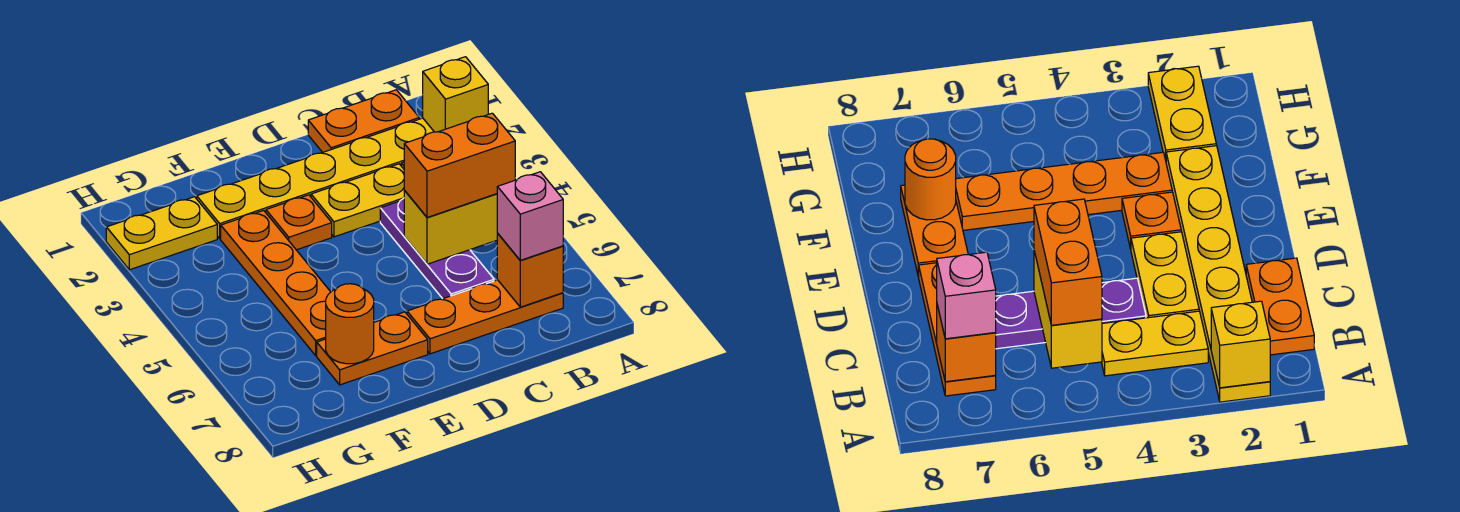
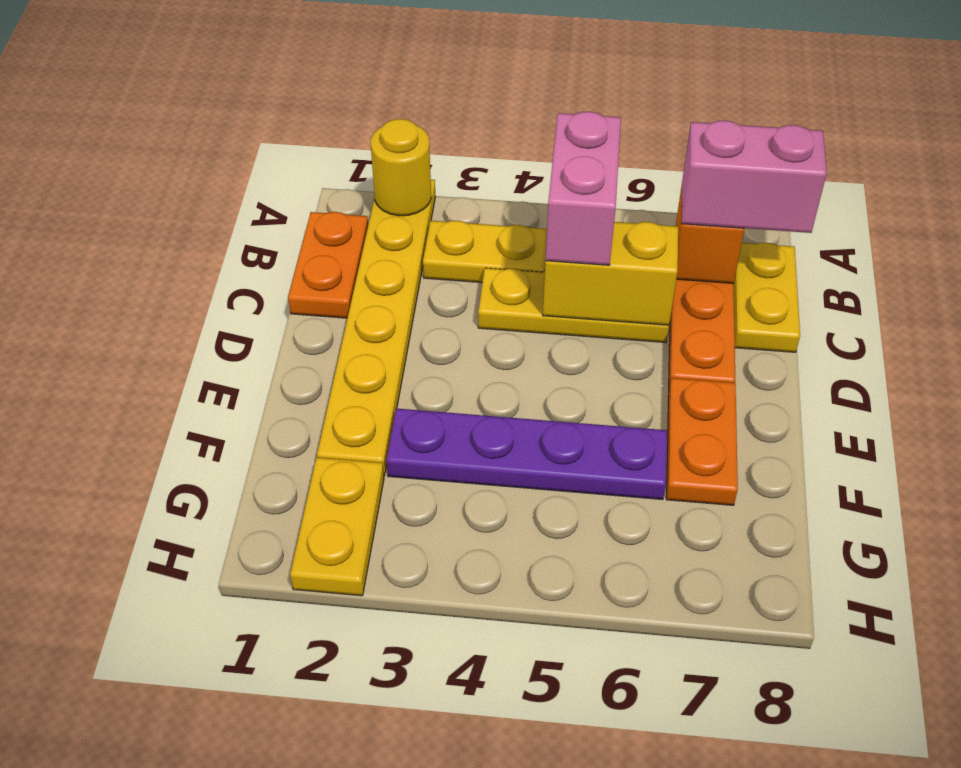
yellow brick A2 level 2 -> yellow round brick A2 level 2
yellow brick B5:C5 level 2 -> yellow brick C5:C6 level 2
orange brick B5:C5 level 3 -> pink brick B5:C5 level 3
pink brick B7 level 3 -> pink brick B7:B8 level 3
yellow plate C3:D3 level 1 -> yellow plate B8:C8 level 1
purple plate C4:C6 level 1 -> yellow plate C4:C6 level 1
orange plate E3 level 1 -> none
orange plate F3:F6 level 1 -> purple plate F3:F6 level 1
orange round brick F7 level 2 -> none

